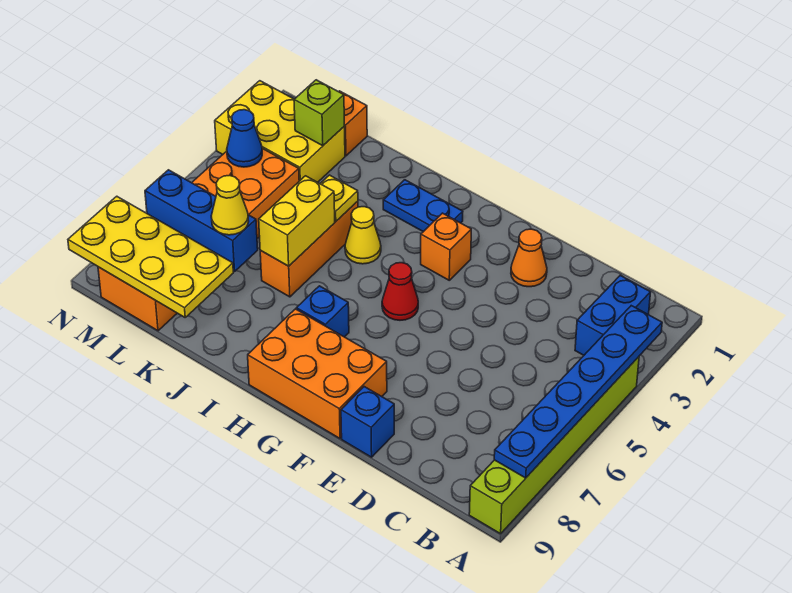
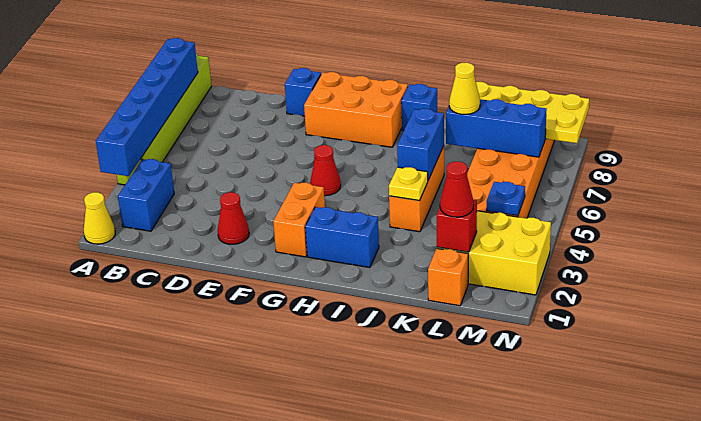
blue plate A3:A8 level 2 -> blue brick A3:A8 level 2
orange cone E2 level 1 -> red cone E2 level 1
orange brick G3 level 1 -> orange brick G2:G3 level 1
blue plate H2:I2 level 1 -> blue brick H2:I2 level 1
blue brick H7 level 1 -> blue brick I9 level 1
yellow cone I4 level 1 -> yellow cone A1 level 1
yellow brick J5:J6 level 2 -> blue brick J5:J6 level 2
lime brick L2 level 2 -> red brick L2 level 2
none -> red cone L2 level 3
blue cone M4 level 2 -> blue plate M4 level 2

